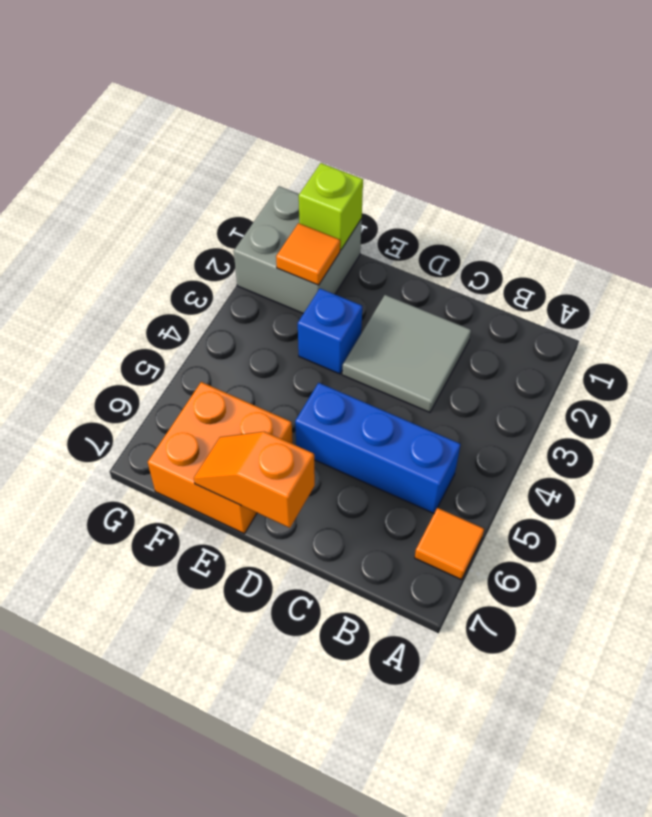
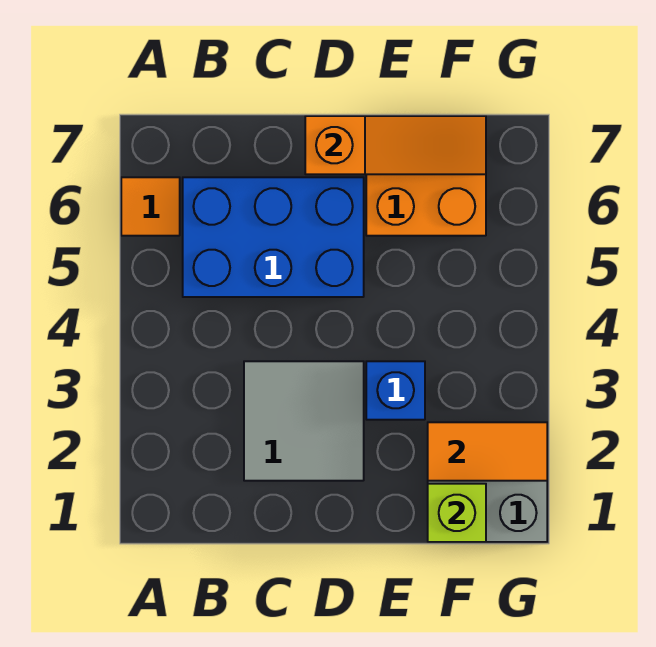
blue brick B5:D5 level 1 -> blue brick B5:D6 level 1
orange slope D7:E7 level 2 top D -> orange slope D7:F7 level 2 top D
orange tile F2 level 2 -> orange tile F2:G2 level 2

